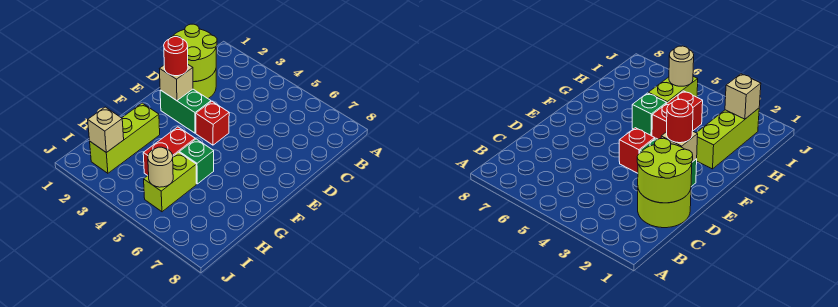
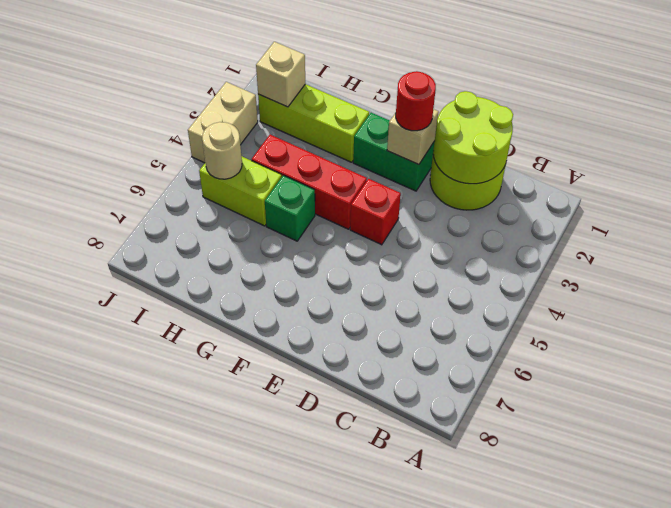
green brick E2:E3 level 1 -> green brick E2:F2 level 1
red brick G4:H4 level 1 -> red brick F4:H4 level 1
none -> tan brick J3:J4 level 1

